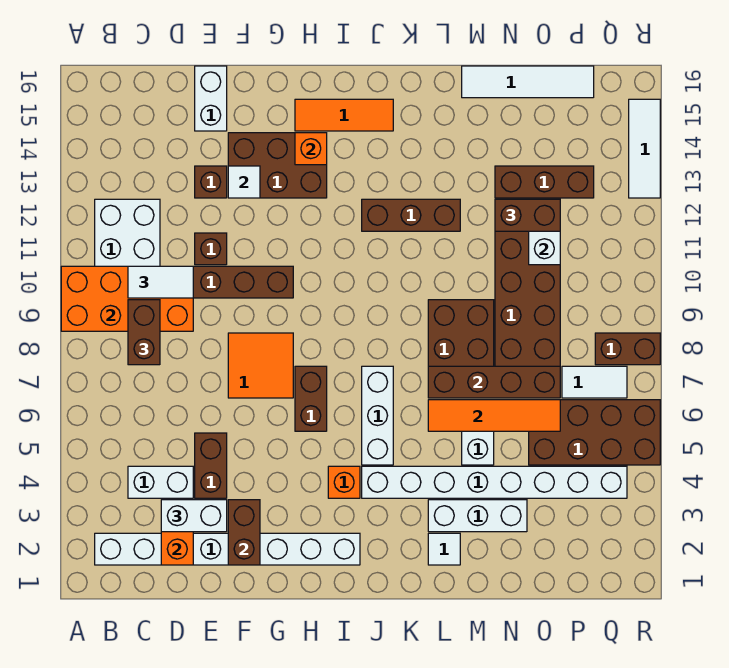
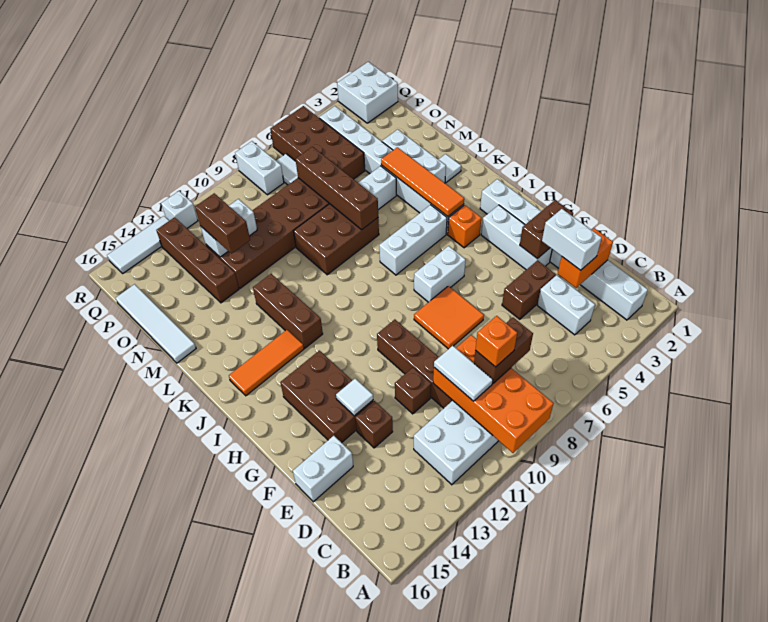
none -> white brick F3:H3 level 1
brown brick H6:H7 level 1 -> white brick H6:H7 level 1
orange brick H14 level 2 -> orange brick C9 level 4
orange tile H15:J15 level 1 -> orange tile J13:J15 level 1
orange tile L6:O6 level 2 -> orange tile J4:M4 level 2
brown brick N13:P13 level 1 -> brown brick N13:Q13 level 1
none -> white brick Q1:R2 level 1
brown brick Q8:R8 level 1 -> white brick Q8:R8 level 1
none -> white brick R12 level 1

